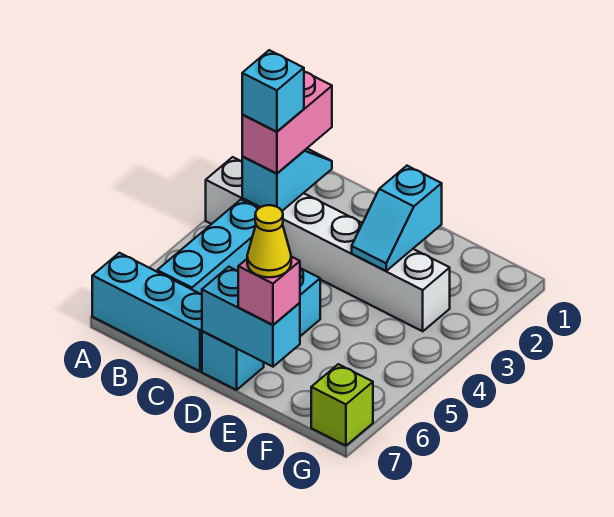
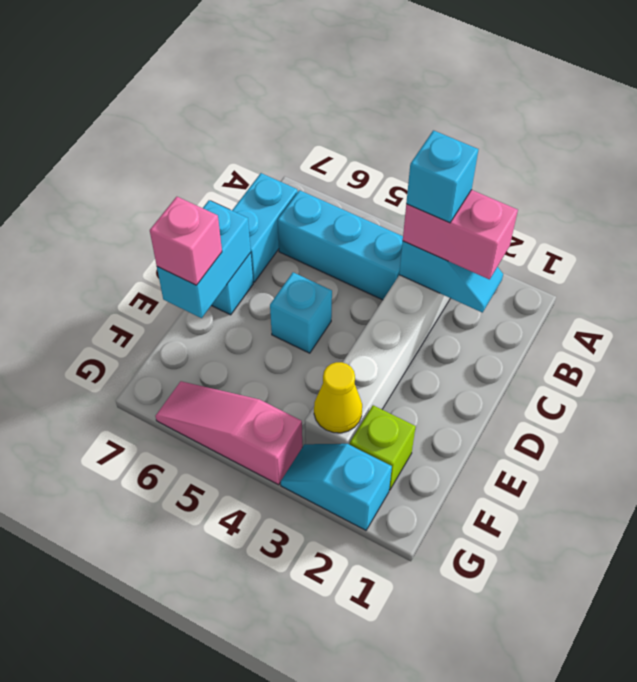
cyan brick A7:C7 level 1 -> cyan brick B7:C7 level 1
cyan slope E2:E3 level 2 top 2 -> cyan slope G2:G3 level 1 top 2
yellow cone E7 level 4 -> yellow cone F3 level 2
none -> pink slope G4:G6 level 1 top 4
lime brick G7 level 1 -> lime brick F2 level 1

